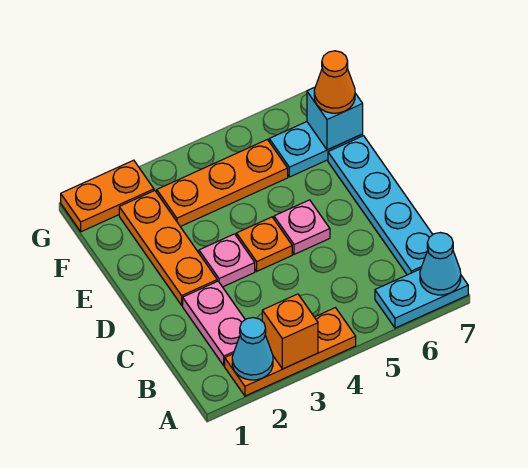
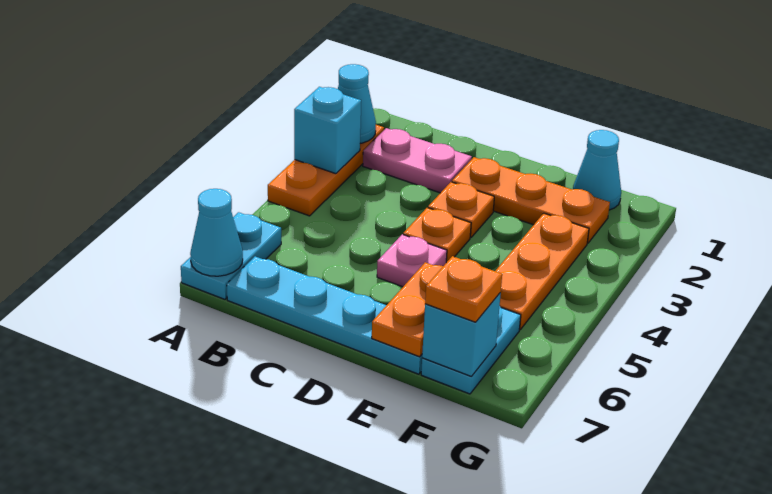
orange brick A3 level 2 -> cyan brick A3 level 2
pink plate D3 level 1 -> orange plate D3 level 1
none -> cyan cone F1 level 1
orange cone F7 level 3 -> orange plate F7 level 3
orange plate G1:G2 level 1 -> orange plate E6:E7 level 2

